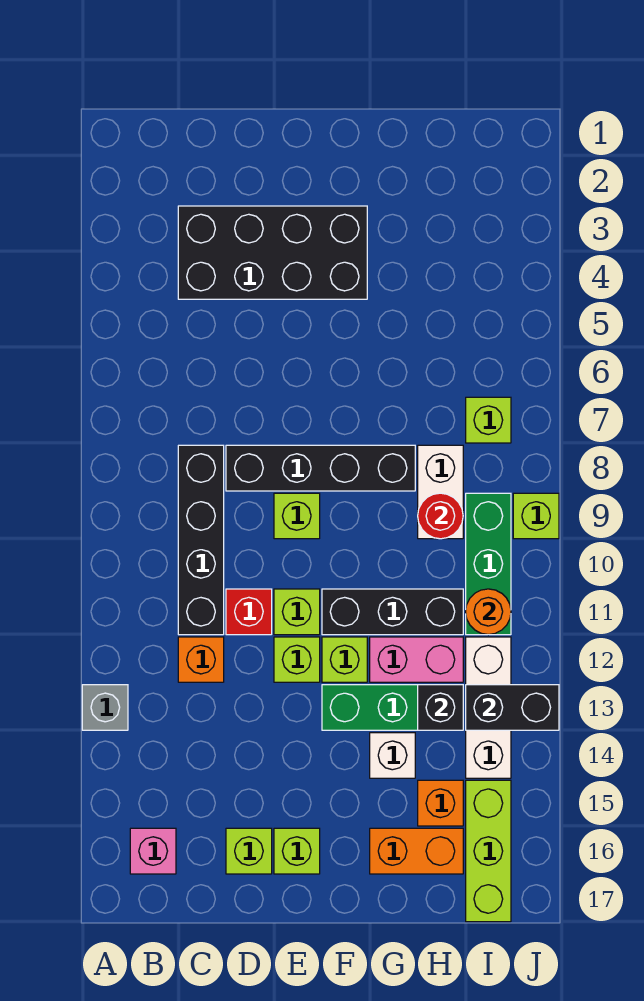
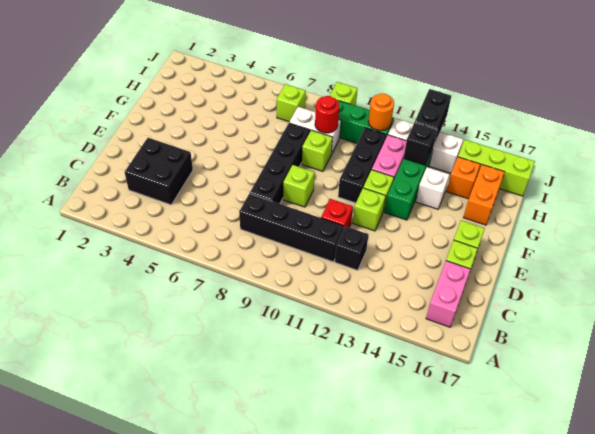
grey brick A13 level 1 -> none
pink brick B16 level 1 -> pink brick B16:C16 level 1
black brick C3:F4 level 1 -> black brick C3:D4 level 1
orange brick C12 level 1 -> black brick C12 level 1
lime brick E11 level 1 -> lime brick G9 level 1

